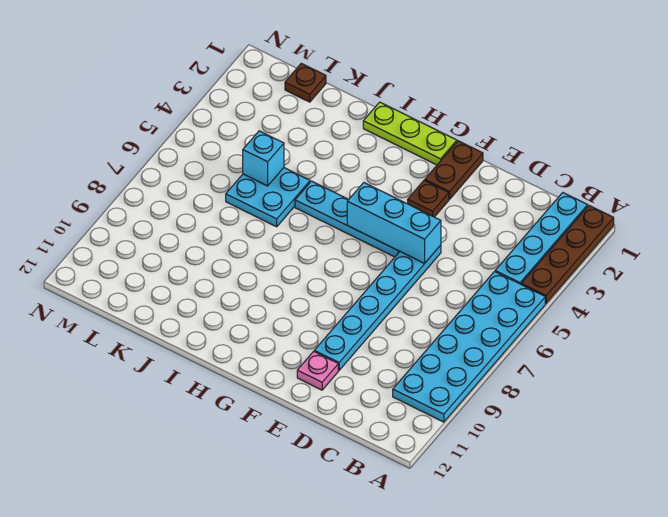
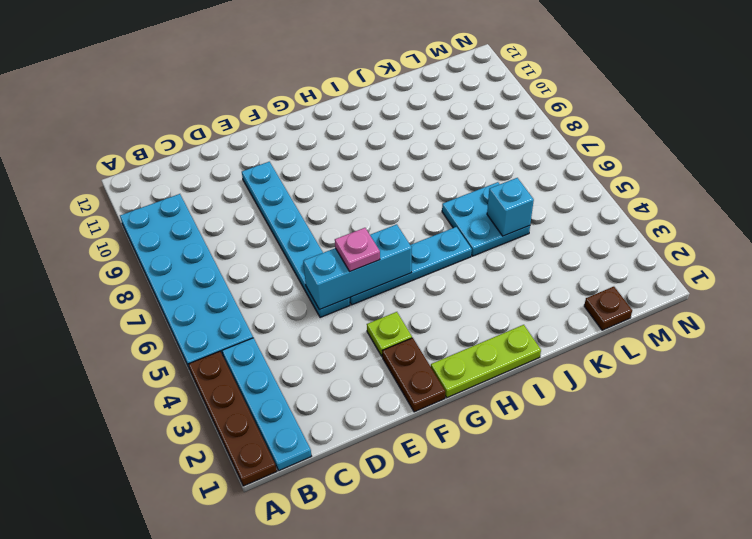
pink plate E11 level 1 -> pink plate F5 level 3
brown plate F3 level 1 -> lime plate F3 level 1

